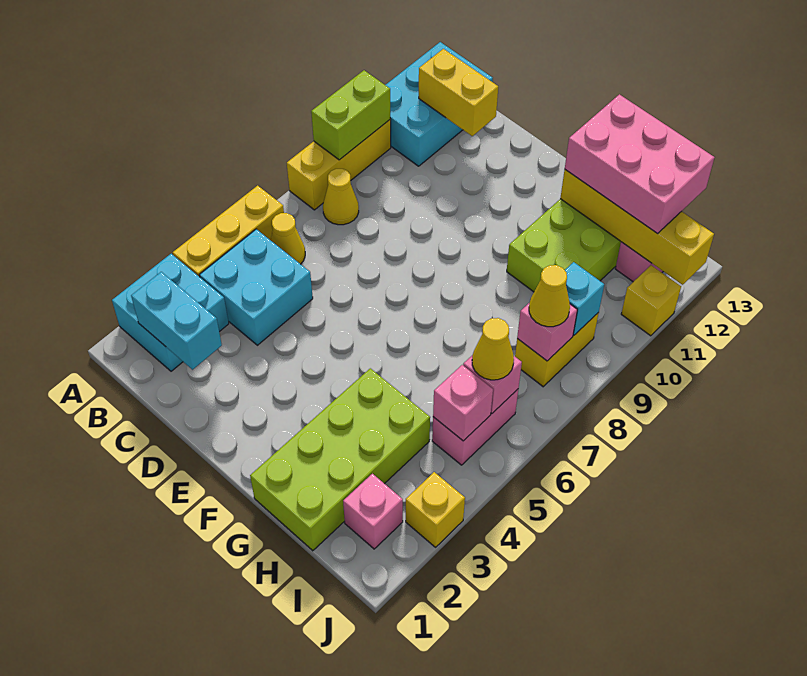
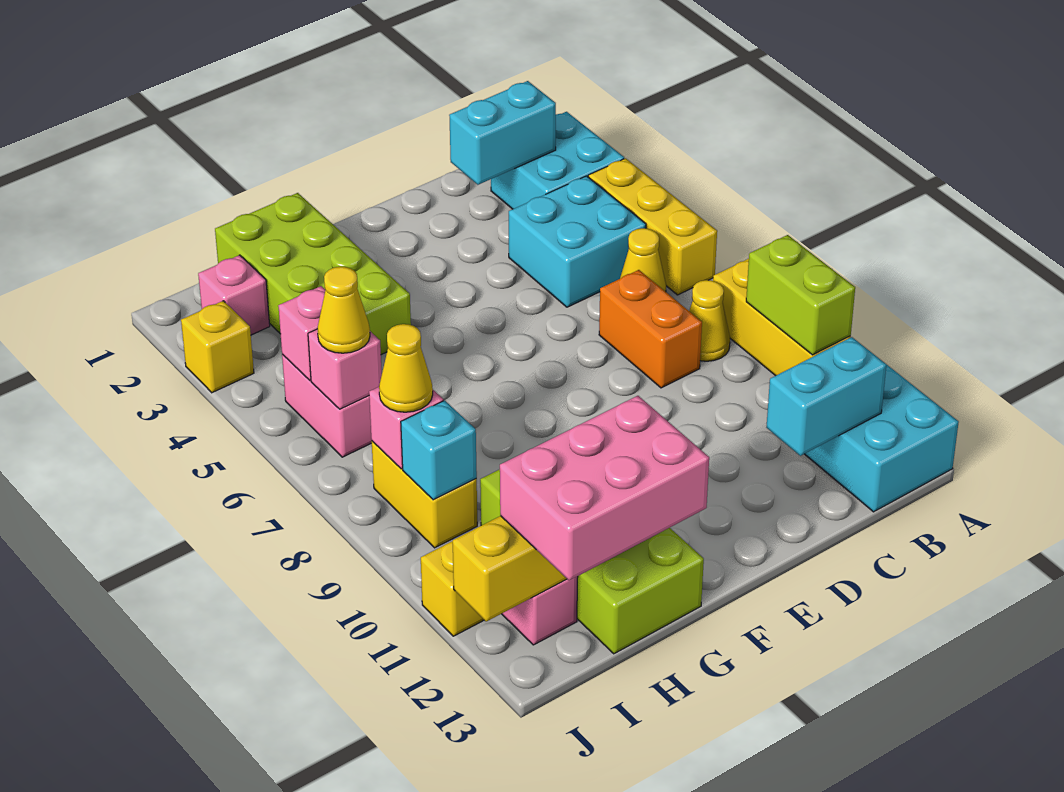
yellow brick B12:C12 level 2 -> cyan brick B12:C12 level 2
none -> orange brick C7:C8 level 1

